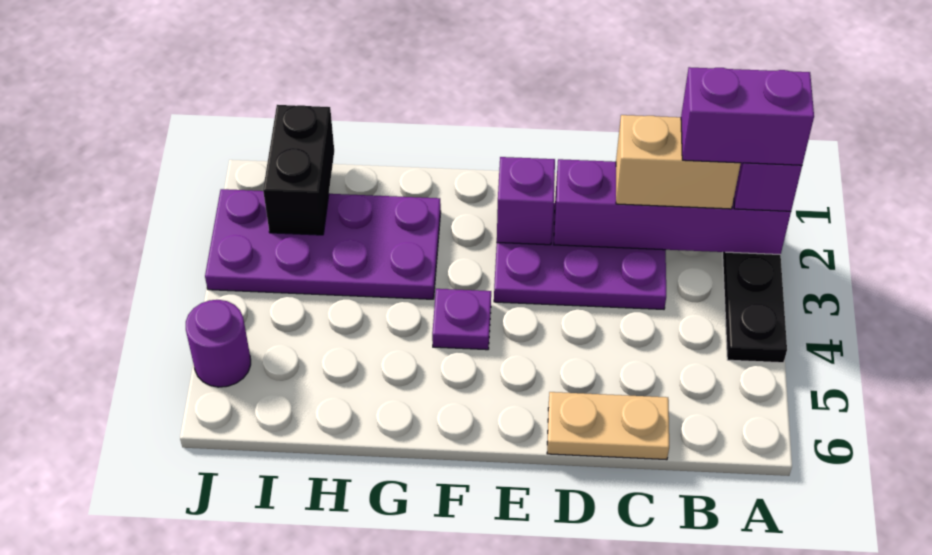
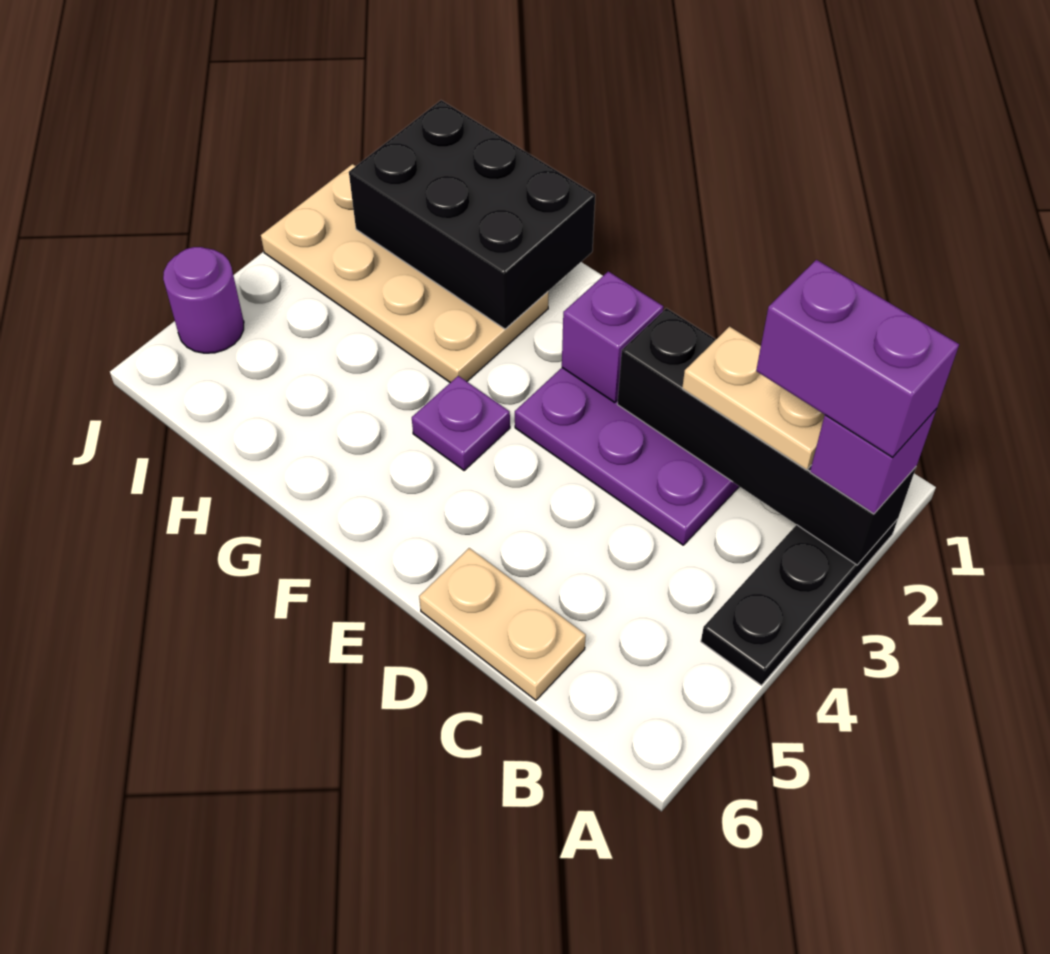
purple brick A2:D2 level 2 -> black brick A2:D2 level 2
tan brick B2:C2 level 3 -> tan plate B2:C2 level 3
purple plate G2:J3 level 1 -> tan plate G2:J3 level 1
black brick I1:I2 level 2 -> black brick G1:I2 level 2

